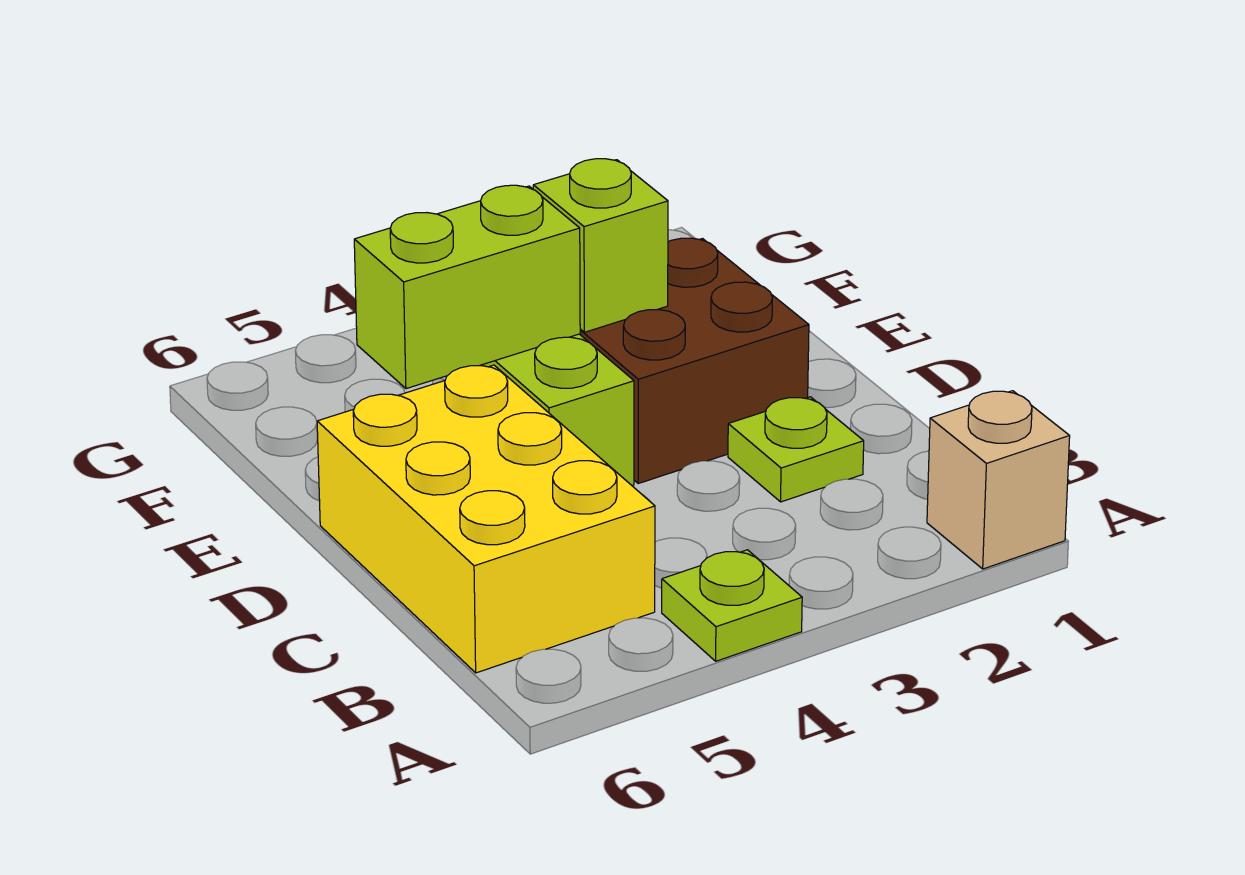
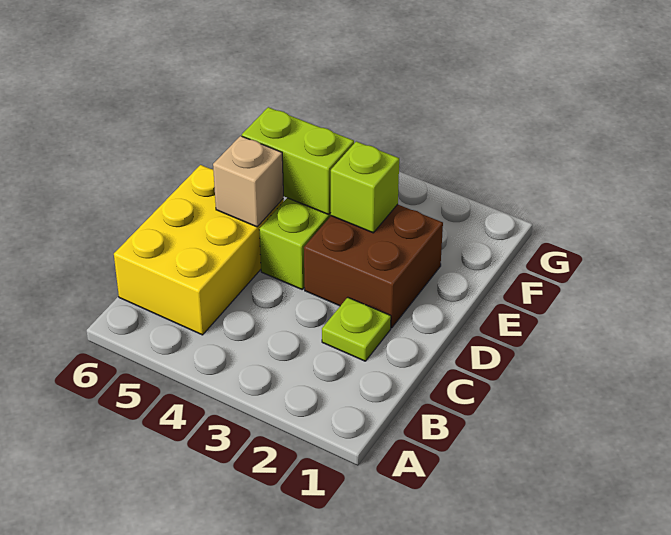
tan brick A1 level 1 -> tan brick D5 level 2
lime plate A4 level 1 -> none

